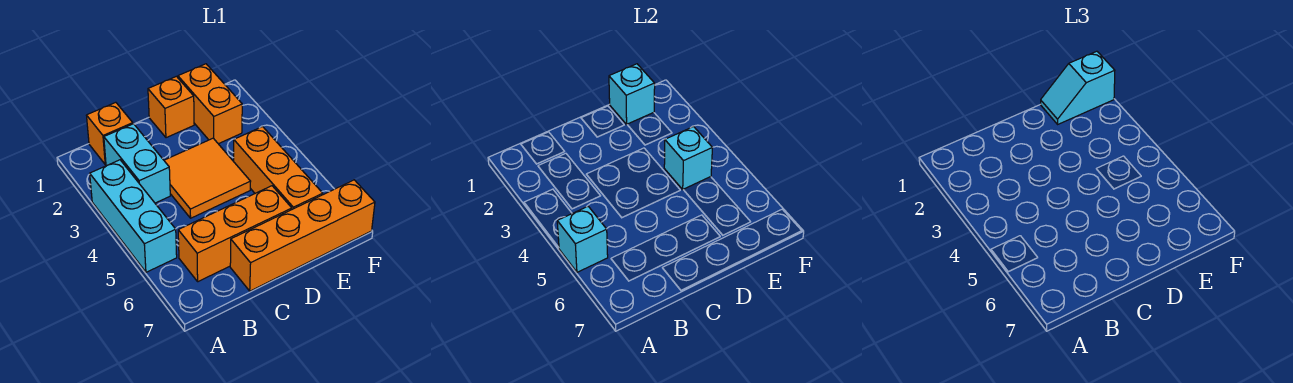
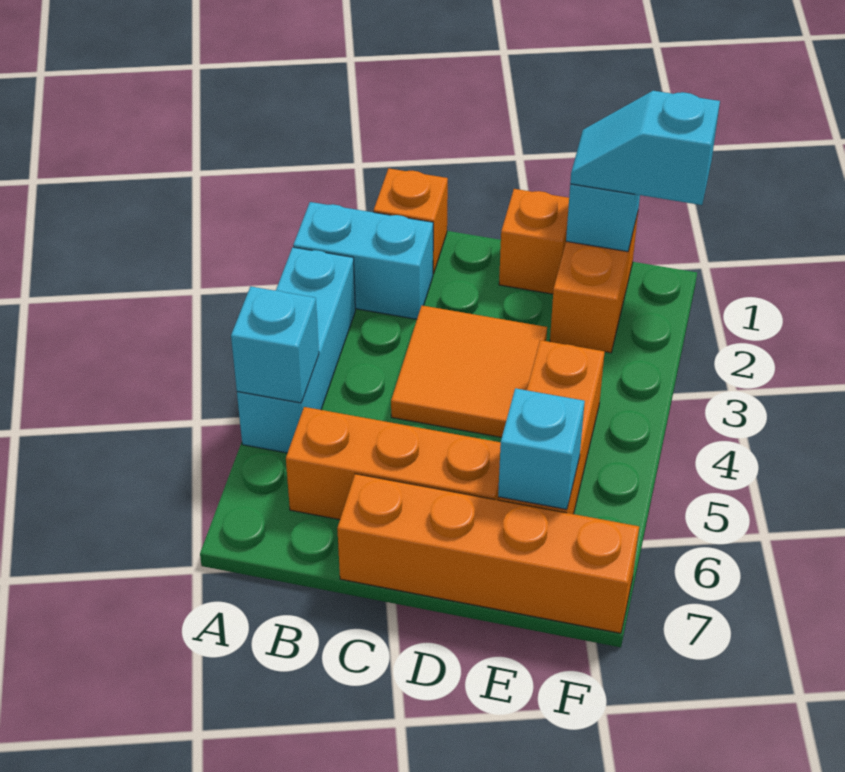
cyan brick B2:B3 level 1 -> cyan brick A2:B2 level 1
cyan brick E4 level 2 -> cyan brick E6 level 2

